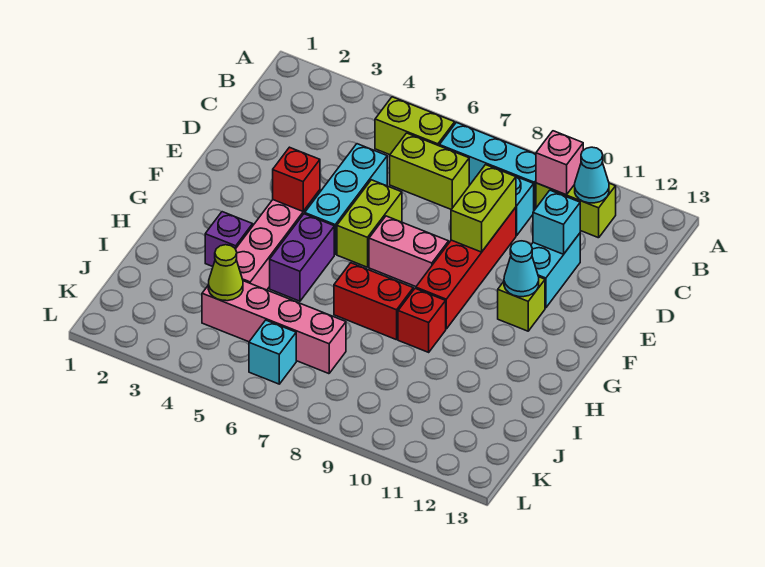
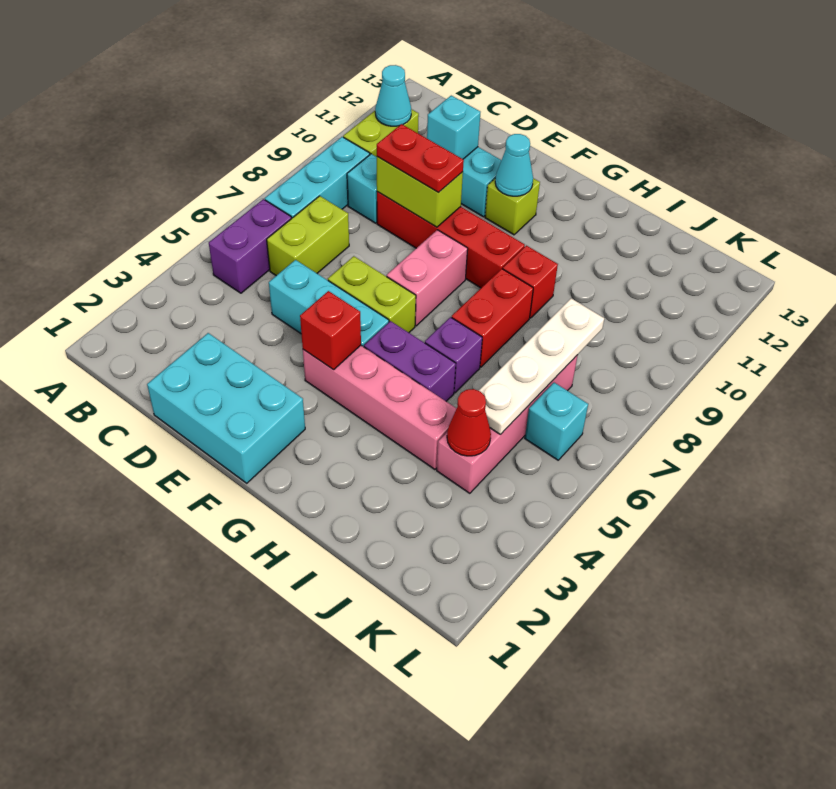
lime brick B5:B6 level 1 -> purple brick B5:B6 level 1
pink brick B10 level 2 -> none
none -> cyan brick D1:F2 level 1
none -> red plate D9:E9 level 3
purple brick H3 level 1 -> purple brick H6 level 1
lime cone J4 level 2 -> red cone J4 level 2
none -> white plate J5:J8 level 2

